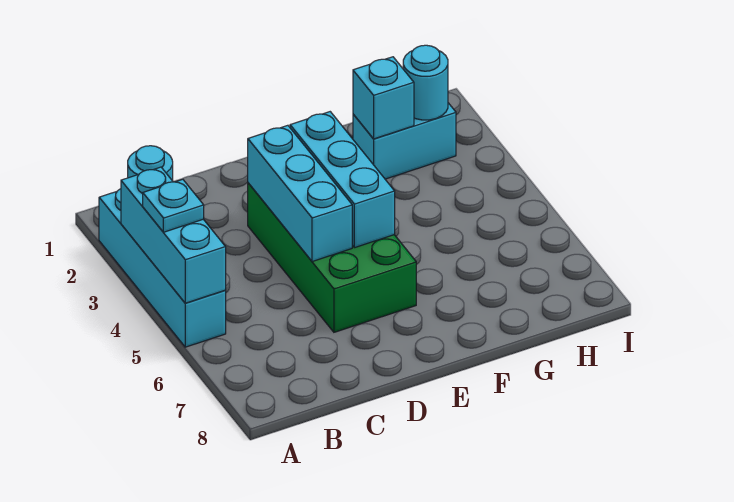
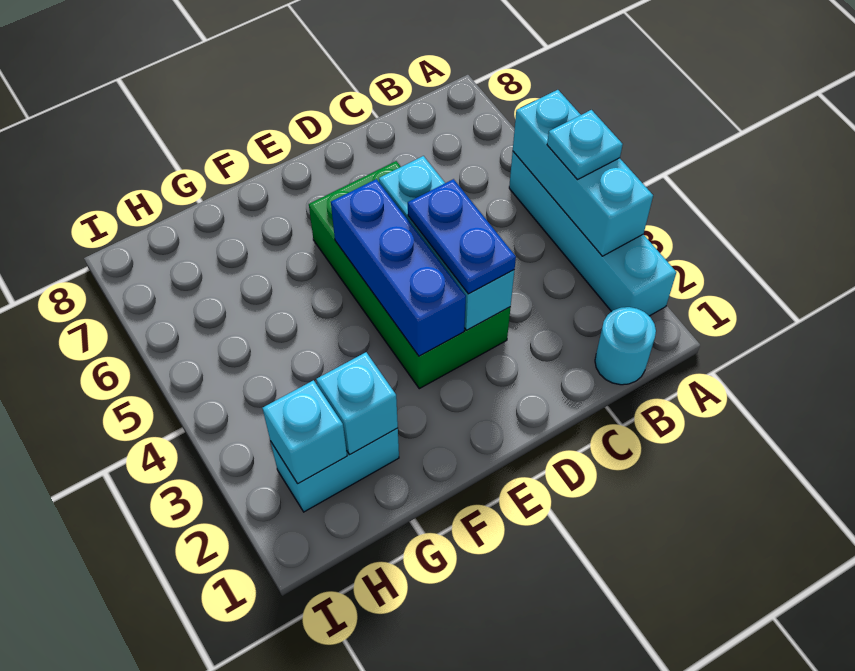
none -> blue plate D3:D4 level 3
cyan brick E3:E5 level 2 -> blue brick E3:E5 level 2
cyan round brick H2 level 2 -> cyan brick H2 level 2

